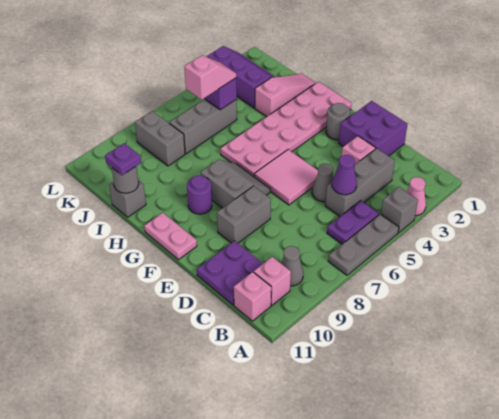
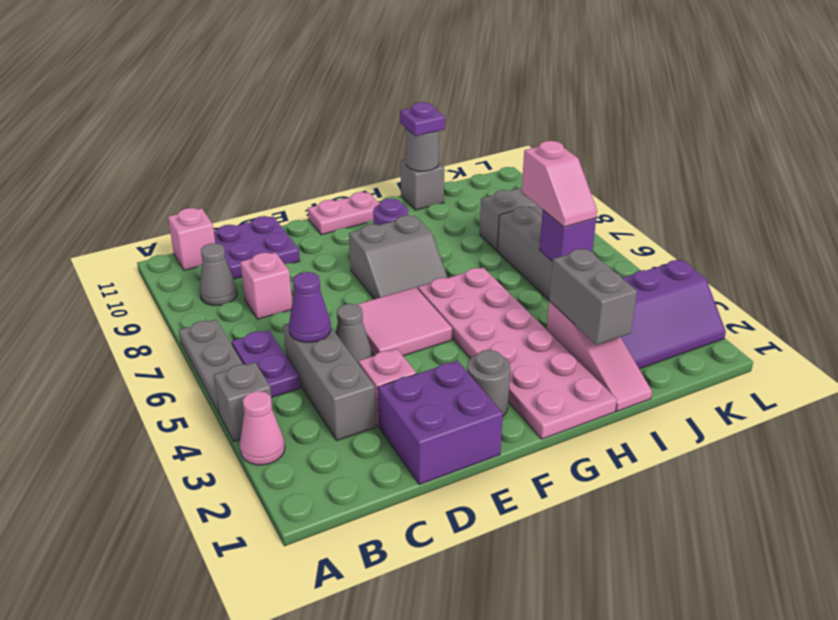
pink brick B10 level 1 -> pink brick C8 level 1
grey brick E8:E9 level 1 -> grey brick I2:I3 level 2

